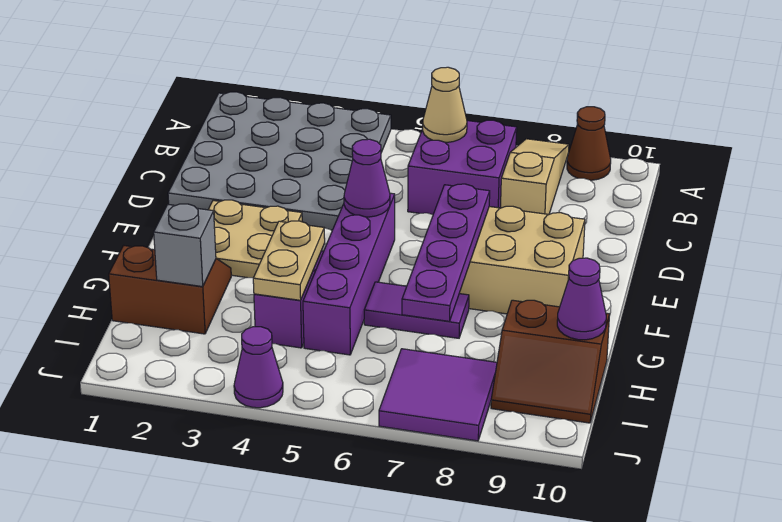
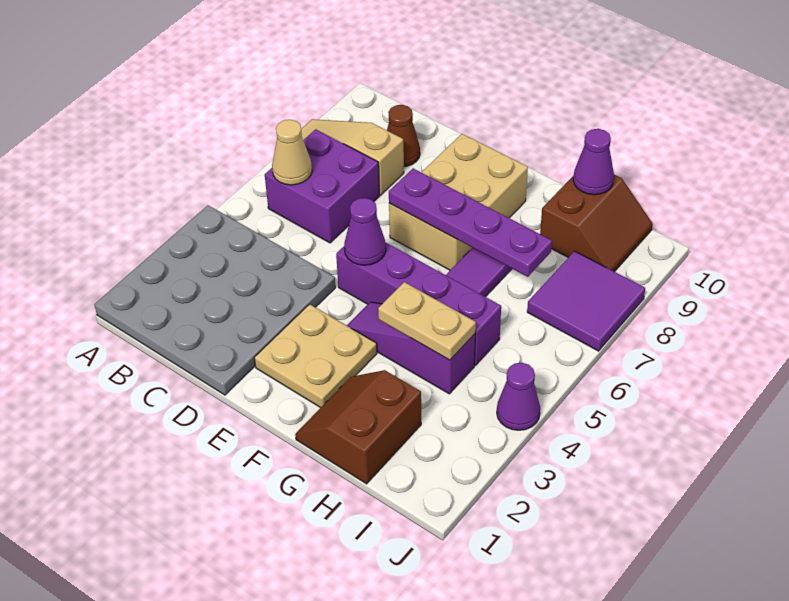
brown cone A9 level 1 -> brown cone C9 level 1
grey brick H2 level 2 -> none

